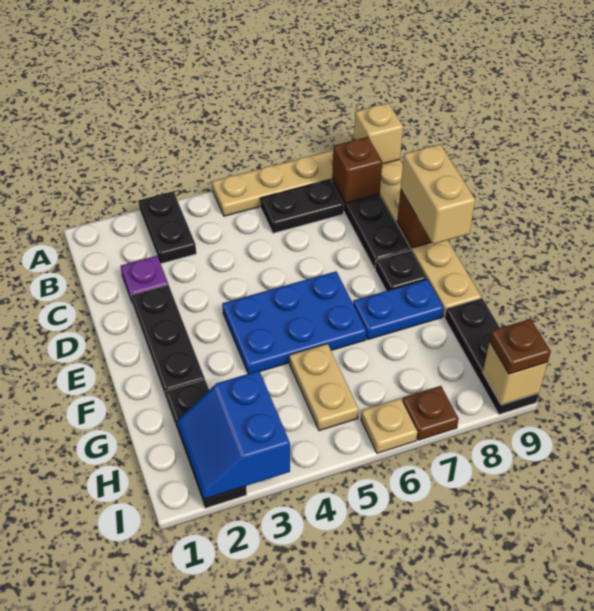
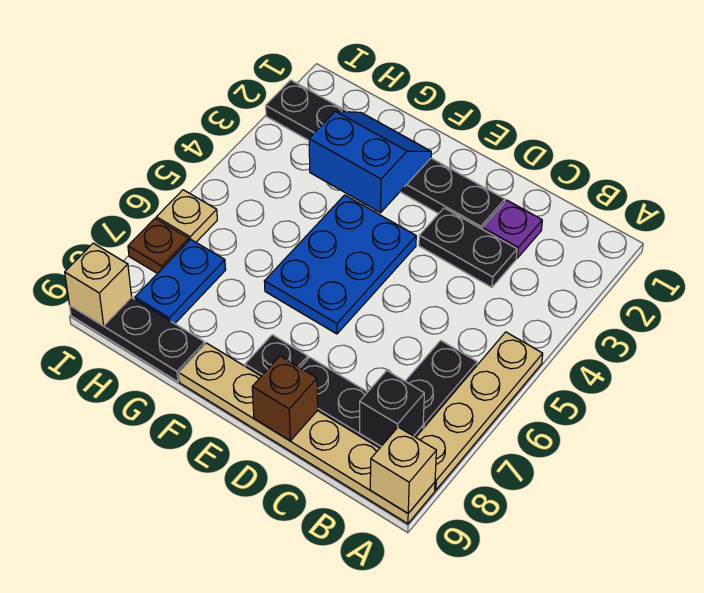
black plate A3:B3 level 1 -> black plate C3:D3 level 1
brown brick B8 level 2 -> black brick B8 level 2
tan brick D9:E9 level 3 -> none
blue plate F7:F8 level 1 -> blue plate H7:H8 level 1
tan plate G5:H5 level 1 -> none
blue slope H2:I3 level 2 top 3 -> blue slope F2:G3 level 2 top 3
brown plate I9 level 3 -> none

